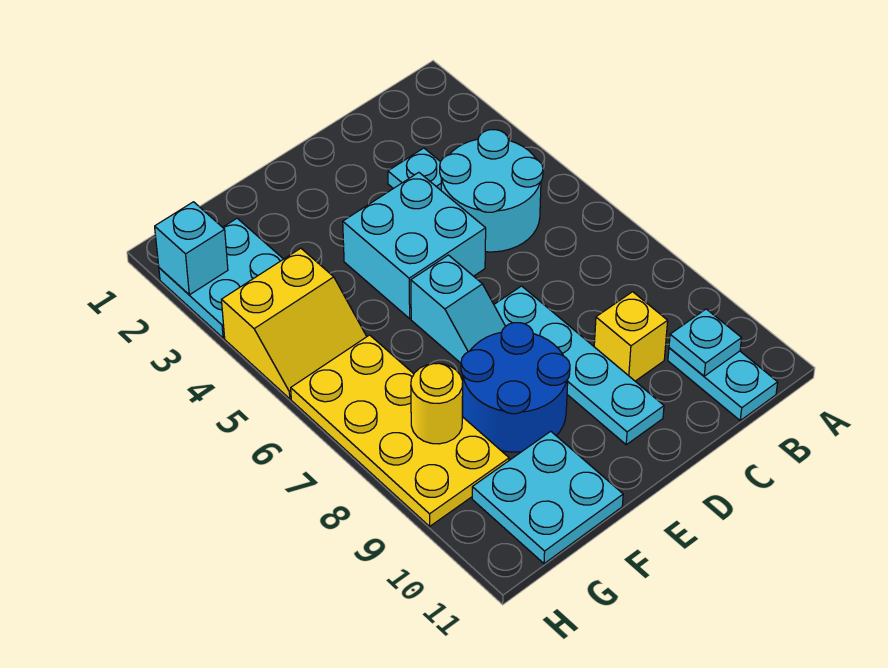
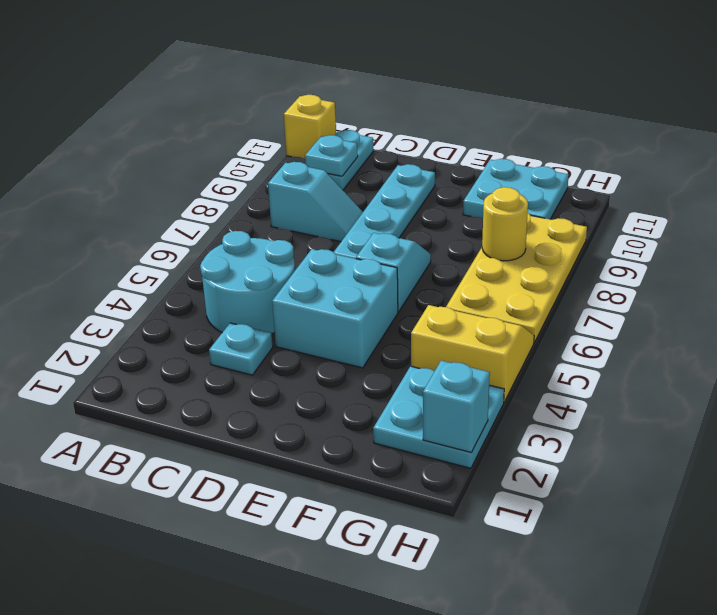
none -> cyan slope B8:C8 level 1 top B
yellow brick C9 level 1 -> yellow brick A11 level 1
blue round brick E8:F9 level 1 -> none

